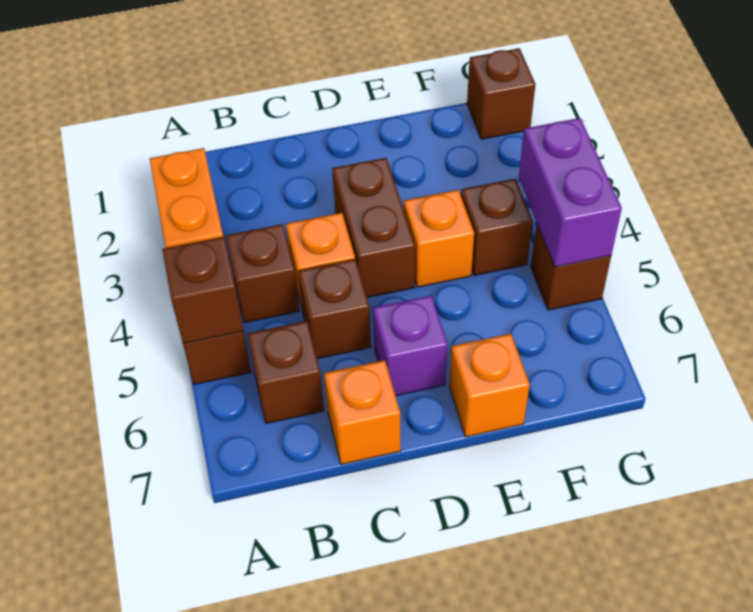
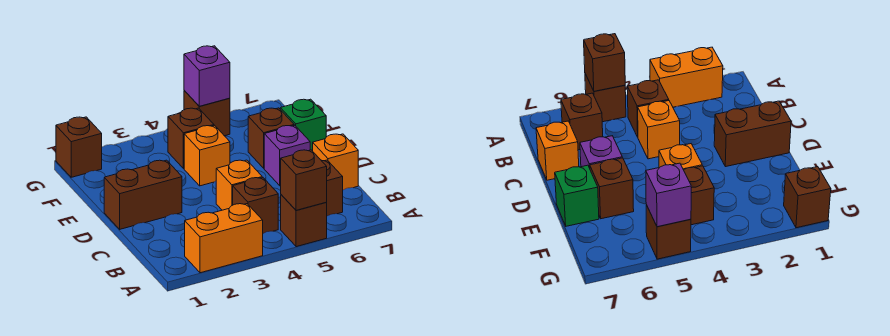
brown brick C5 level 1 -> brown brick E6 level 1
brown brick D3:D4 level 1 -> brown brick D1:D2 level 1
orange brick E7 level 1 -> green brick E7 level 1
purple brick G4:G5 level 2 -> purple brick G5 level 2

